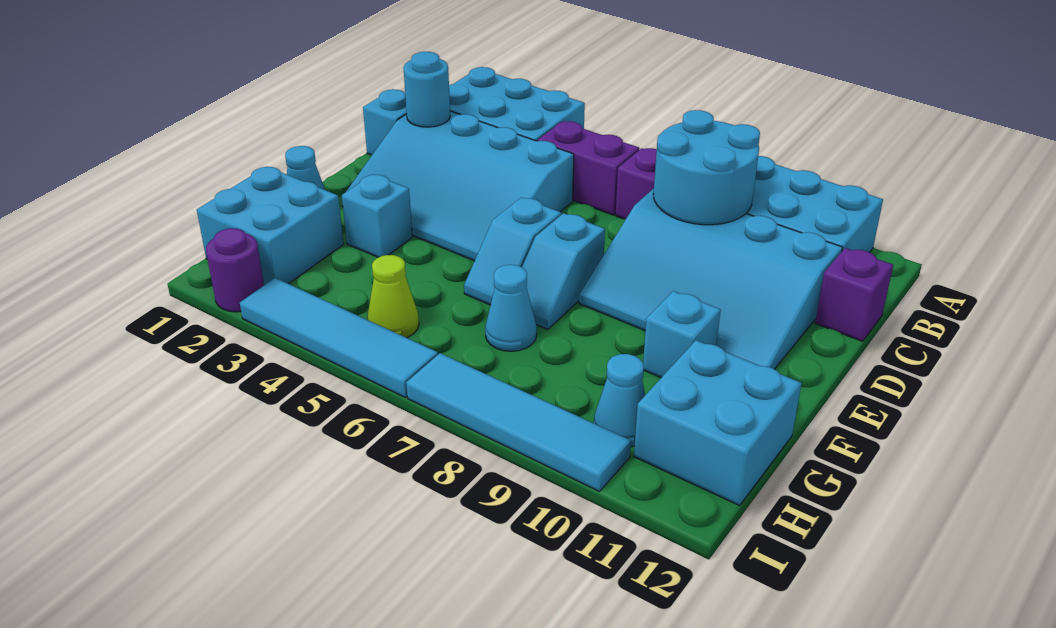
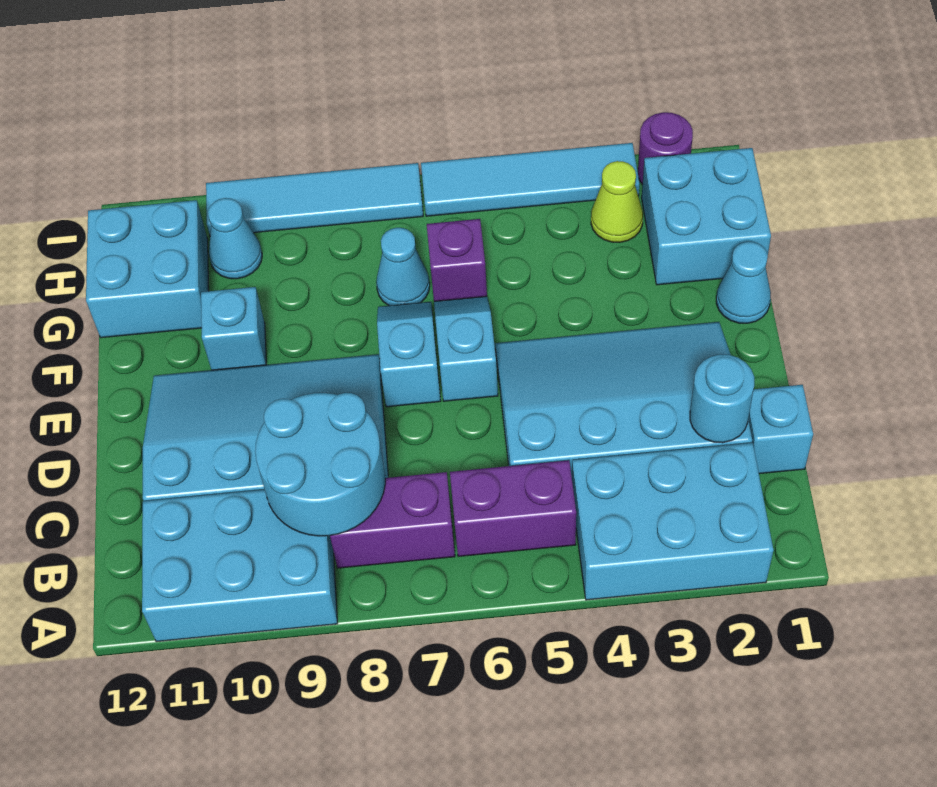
purple brick C12 level 1 -> purple brick G6 level 1
cyan brick F3 level 1 -> none
lime cone H5 level 1 -> lime cone H3 level 1

